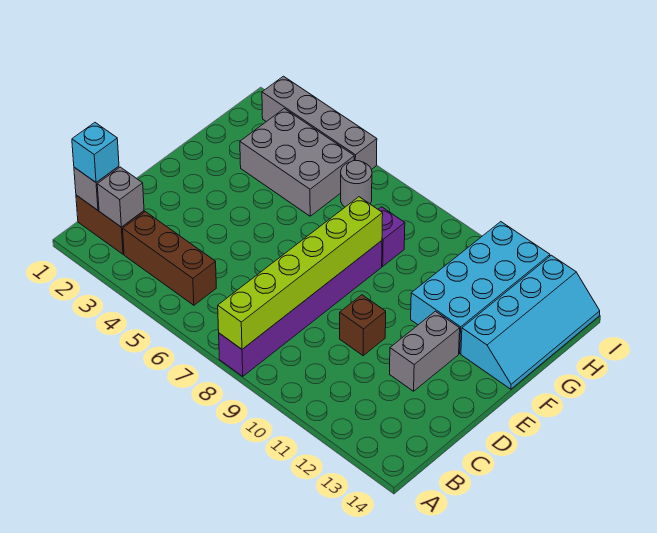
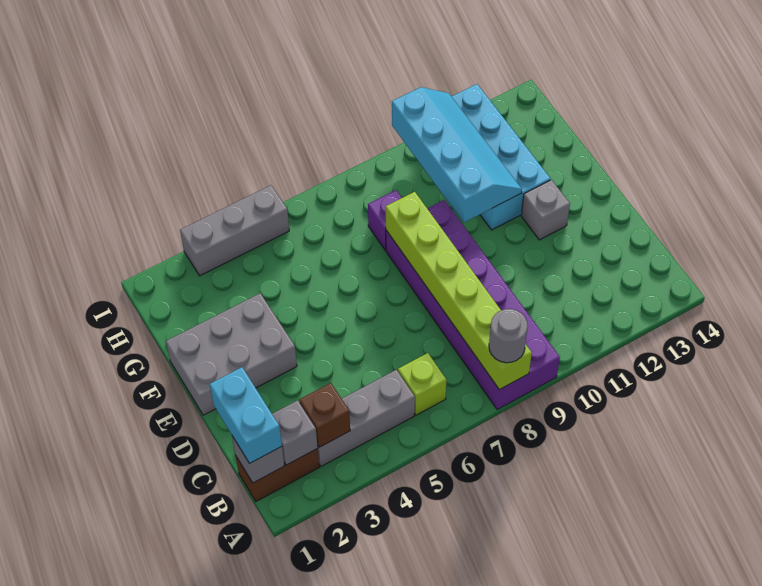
purple brick A8:F8 level 1 -> purple brick A8:F9 level 1
cyan brick B1 level 3 -> cyan brick B1:C1 level 3
brown brick B3:B5 level 1 -> grey brick B3:B5 level 1
none -> lime brick B6 level 1
brown brick D10 level 1 -> brown brick B3 level 2
grey brick D12:E12 level 1 -> grey brick E12 level 1
cyan slope F13:I14 level 1 top 13 -> cyan slope F10:I11 level 2 top 10
grey brick G3:H5 level 1 -> grey brick E1:F3 level 1
grey round brick H6 level 1 -> grey round brick A8 level 3
grey brick I2:I5 level 1 -> grey brick I3:I5 level 1

